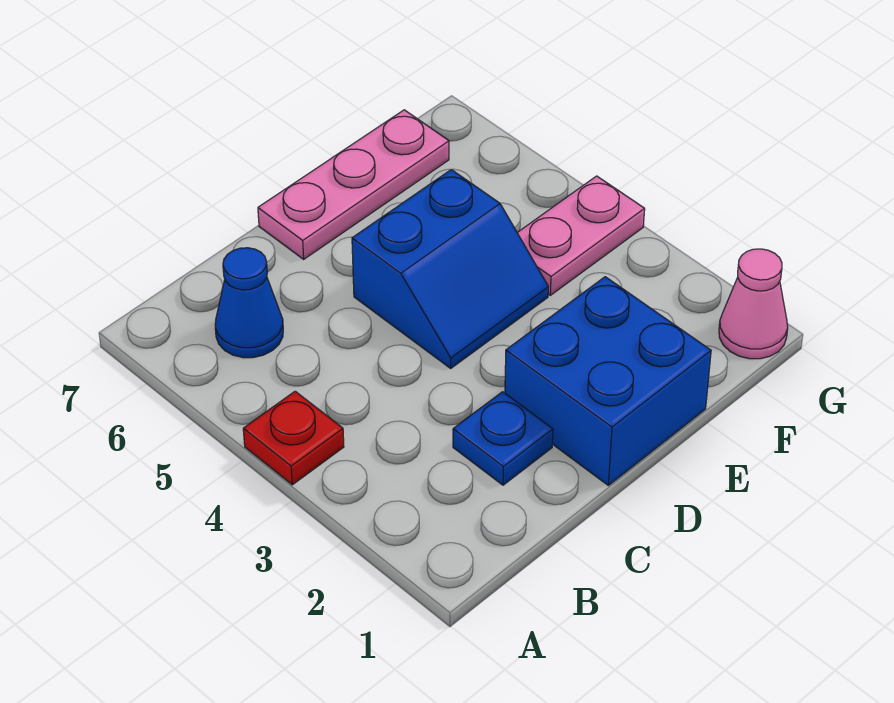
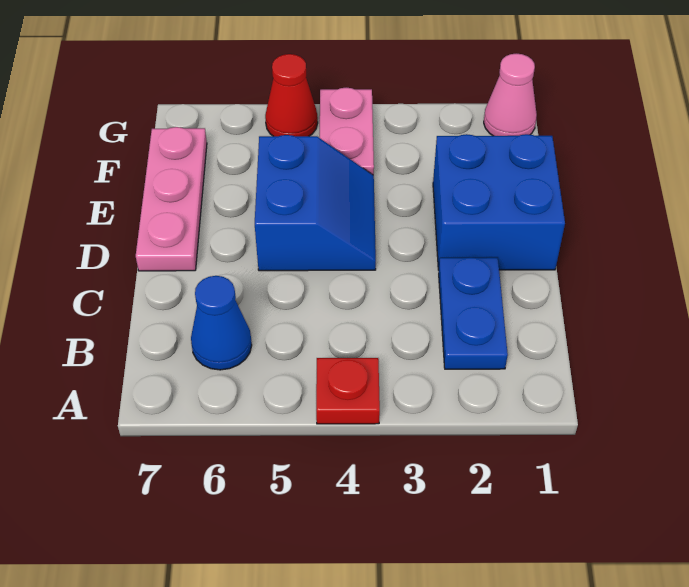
blue plate C2 level 1 -> blue plate B2:C2 level 1
none -> red cone G5 level 1

